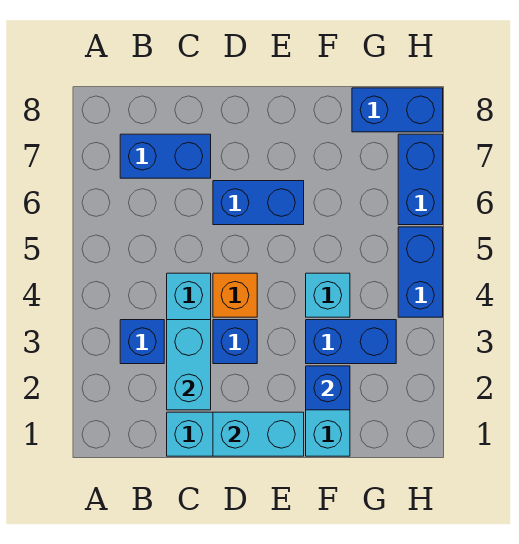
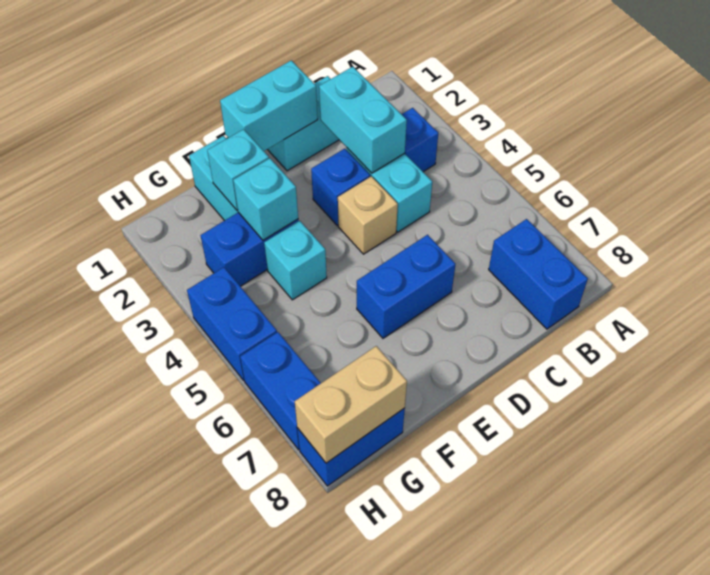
blue brick B7:C7 level 1 -> blue brick B7:B8 level 1
orange brick D4 level 1 -> tan brick D4 level 1
blue brick F2 level 2 -> cyan brick F2 level 2
none -> cyan brick F3 level 2
none -> tan brick G8:H8 level 2

